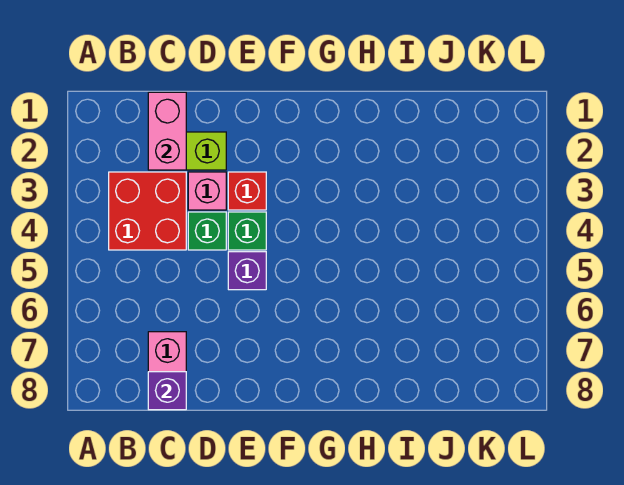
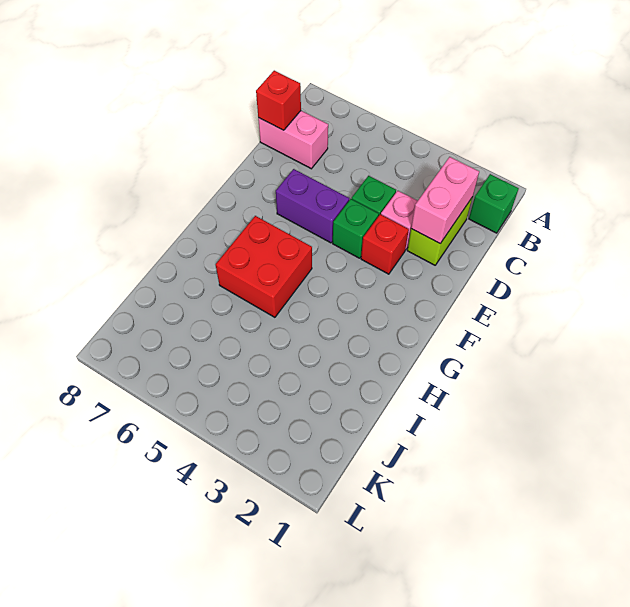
none -> green brick B1 level 1
red brick B3:C4 level 1 -> red brick G5:H6 level 1
pink brick C1:C2 level 2 -> pink brick C2:D2 level 2
purple brick C8 level 2 -> red brick C8 level 2
purple brick E5 level 1 -> purple brick E5:E6 level 1

